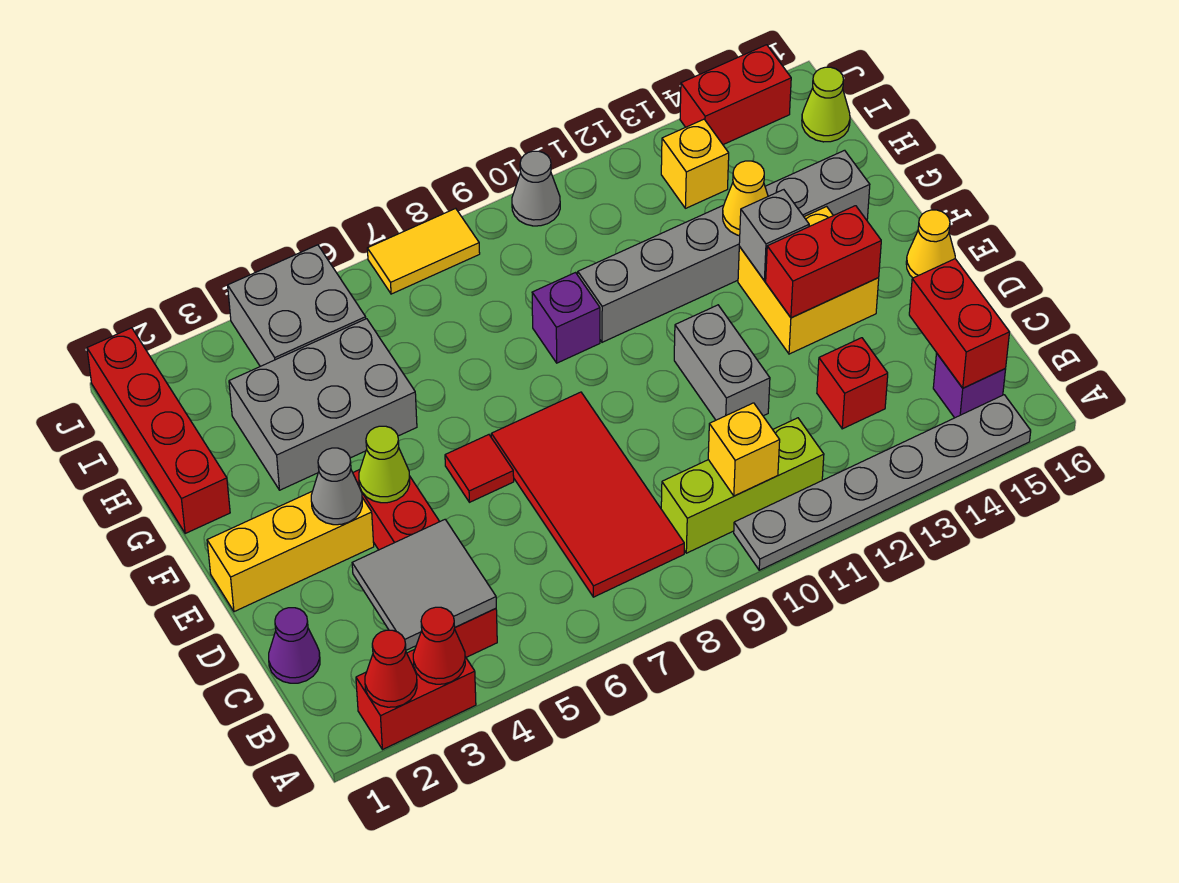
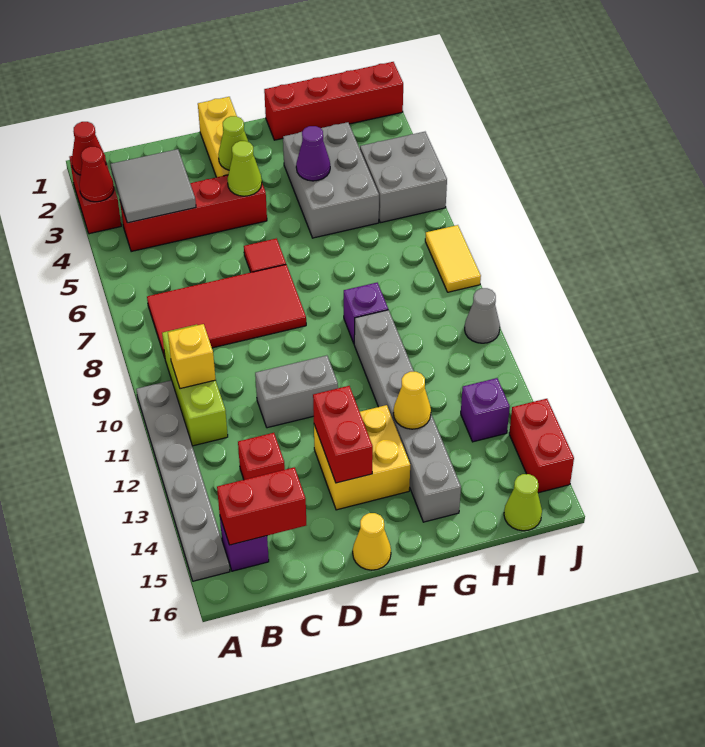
purple cone C1 level 1 -> purple cone G4 level 2
grey cone E3 level 2 -> lime cone E3 level 2
grey brick F13 level 2 -> none
yellow brick I13 level 1 -> purple brick I13 level 1

